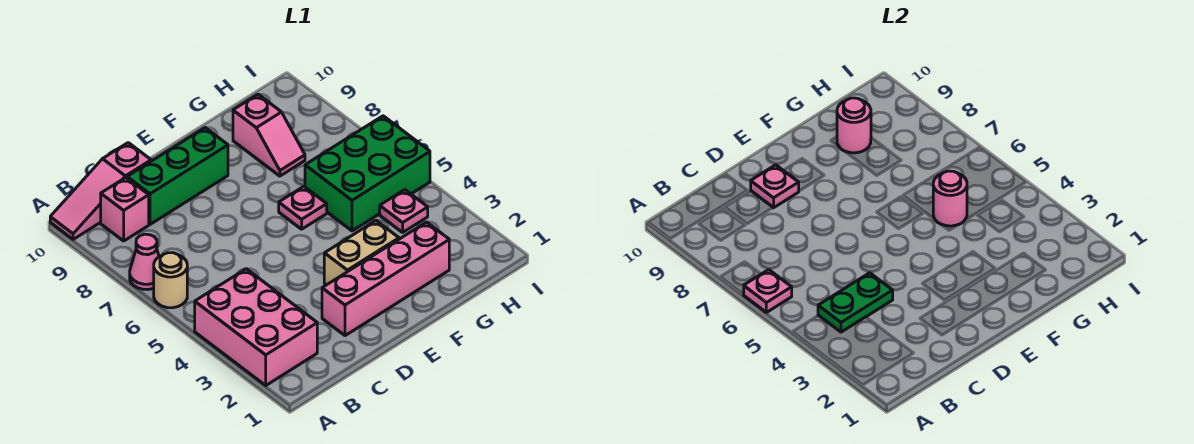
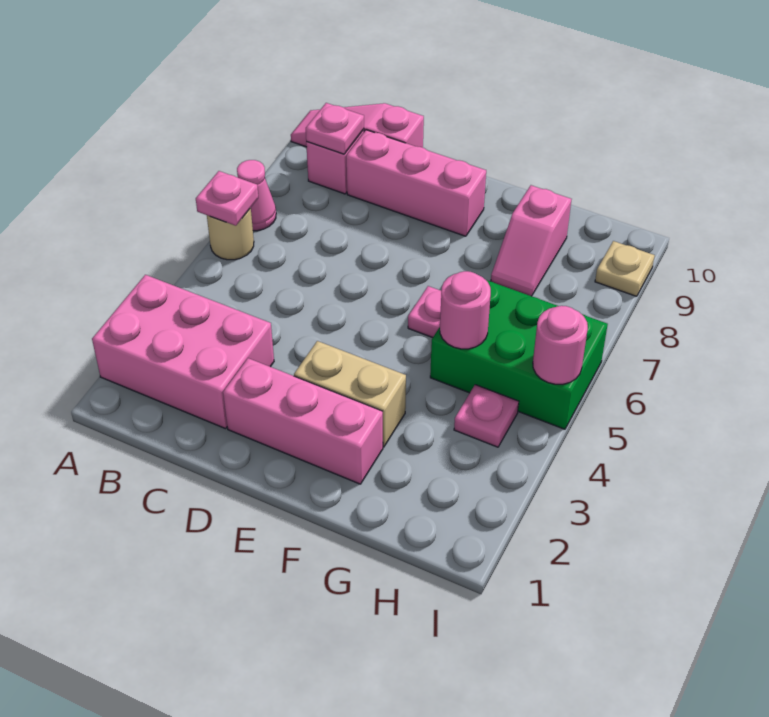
pink brick A2:B4 level 1 -> pink brick A2:C3 level 1
green plate B4:C4 level 2 -> none
green brick C9:E9 level 1 -> pink brick C9:E9 level 1
pink brick D2:G2 level 1 -> pink brick D2:F2 level 1
pink plate D9 level 2 -> pink plate B9 level 2
pink round brick G9 level 2 -> pink round brick I5 level 2
none -> tan plate I9 level 1

